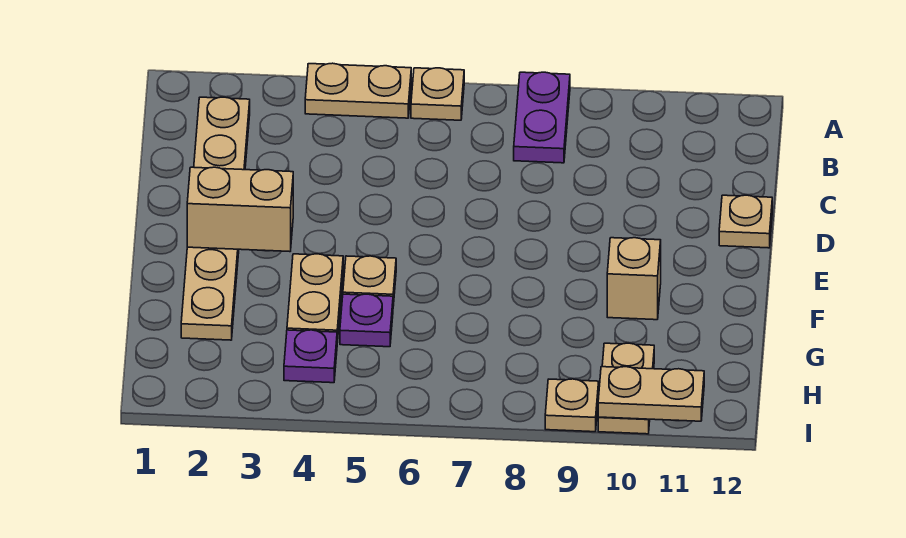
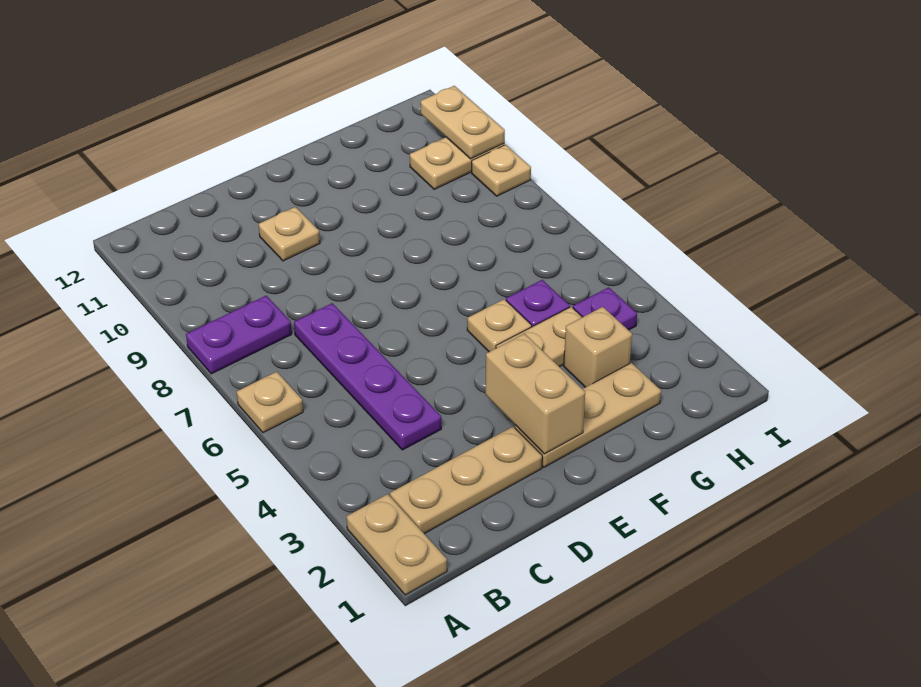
tan plate A4:A5 level 1 -> tan plate A1:A2 level 1
none -> purple plate C4:C7 level 1
tan plate D12 level 1 -> tan plate D10 level 1
tan brick F10 level 1 -> tan brick G3 level 1

